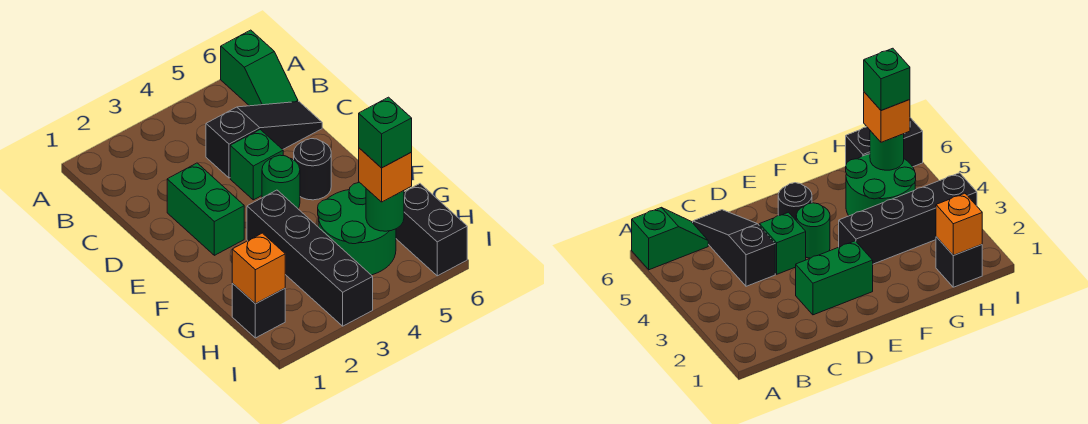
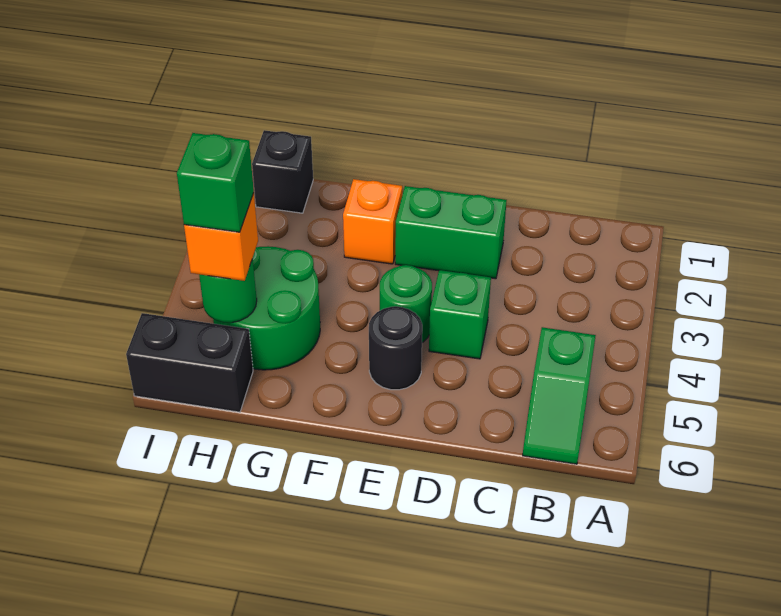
green slope A6:B6 level 1 top A -> green slope B5:B6 level 1 top 5
black slope C4:C6 level 1 top 4 -> none
black brick F3:I3 level 1 -> none
orange brick H1 level 2 -> orange brick F2 level 1

